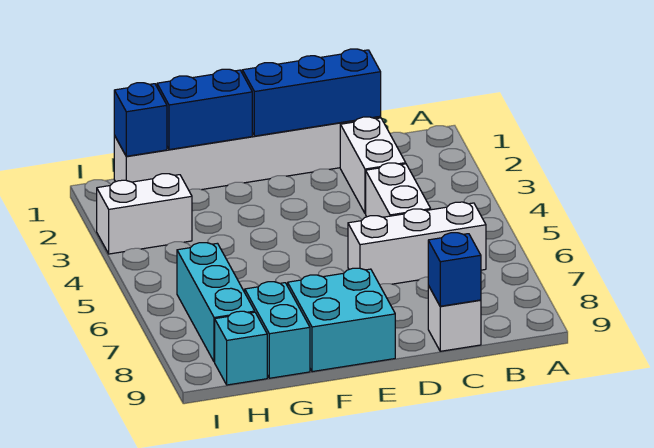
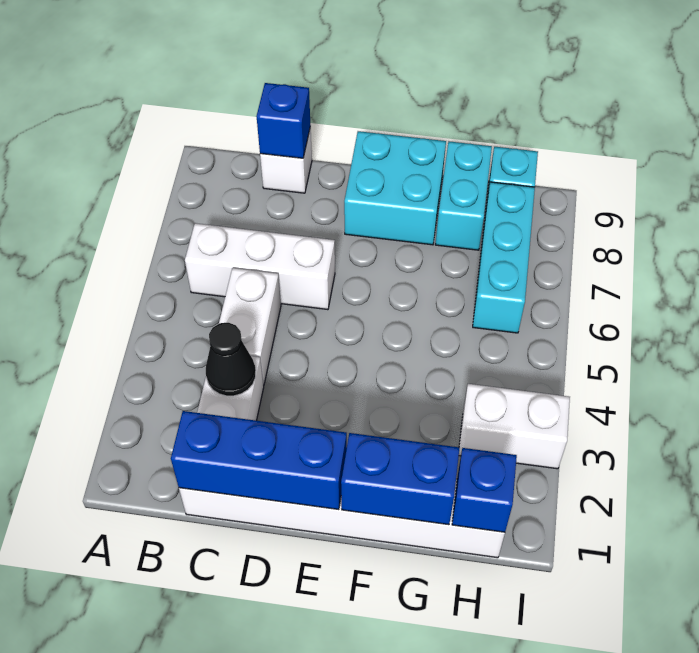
none -> black cone C3 level 2

